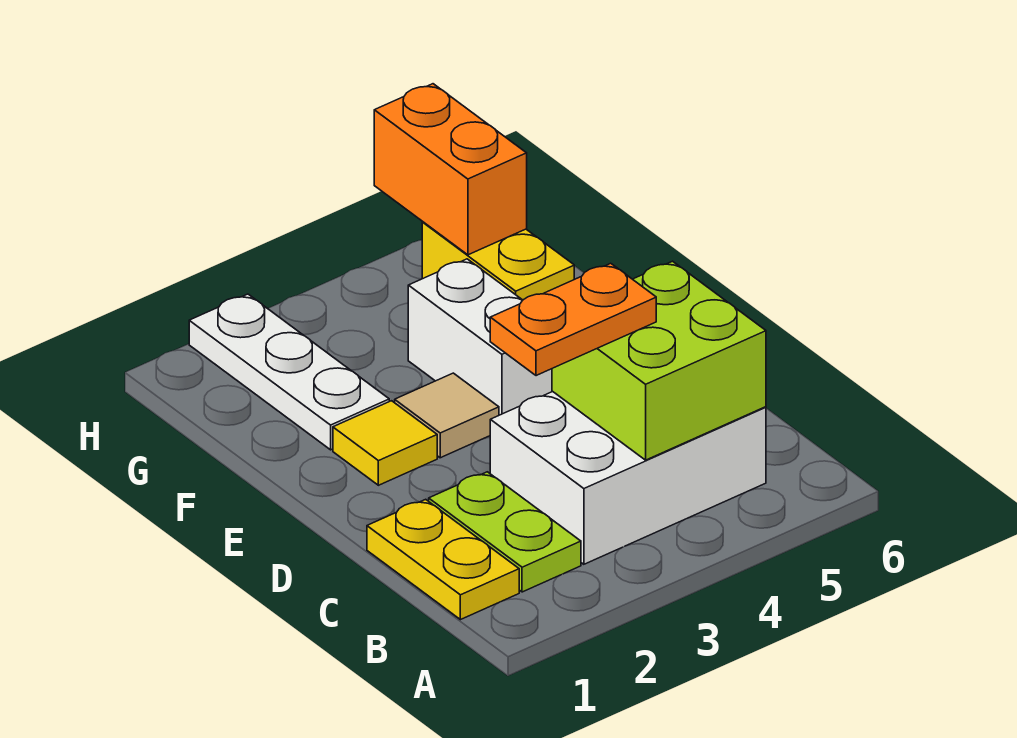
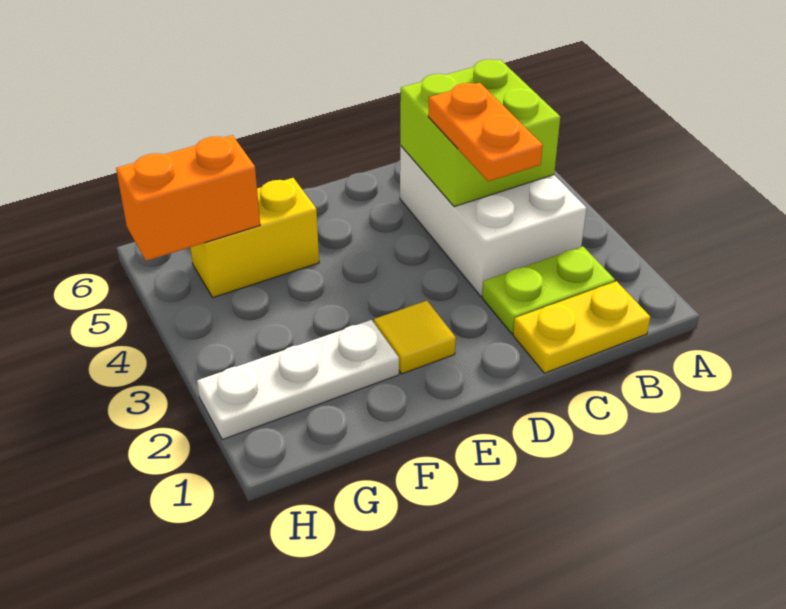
tan tile E3 level 1 -> none
white brick E4:F4 level 1 -> none

